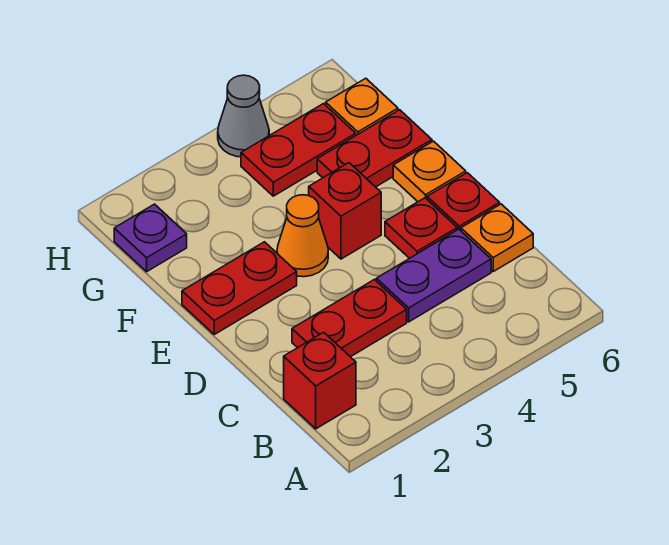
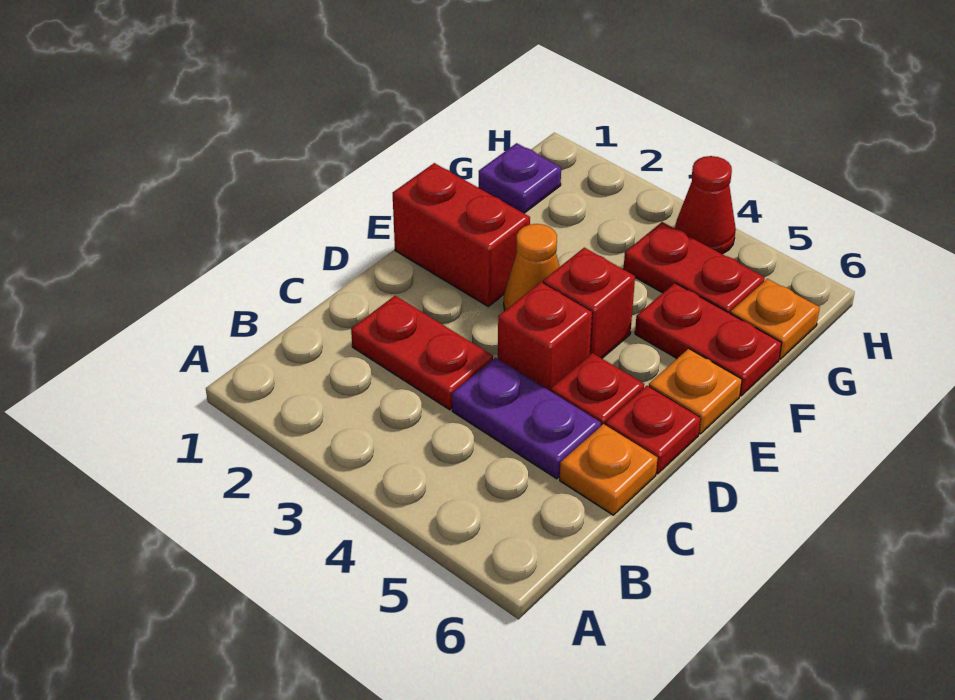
red brick B1 level 1 -> red brick D4 level 1
red plate E1:E2 level 1 -> red brick E1:E2 level 1
grey cone H4 level 1 -> red cone H4 level 1

